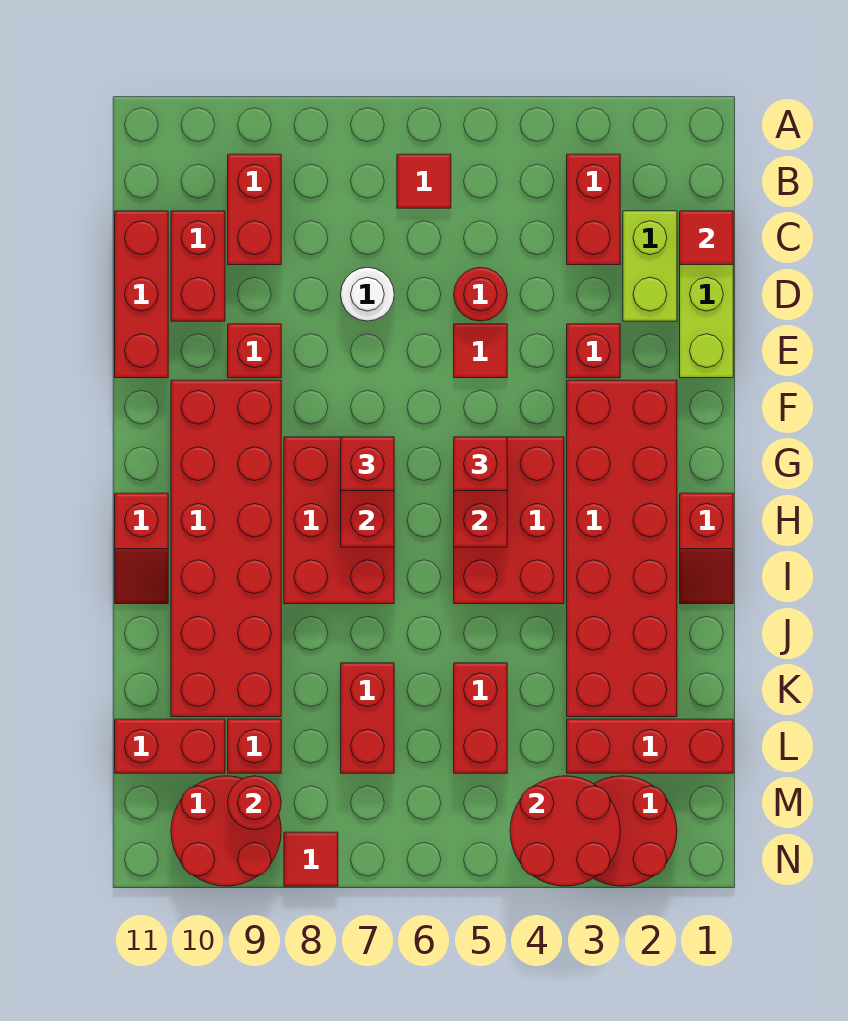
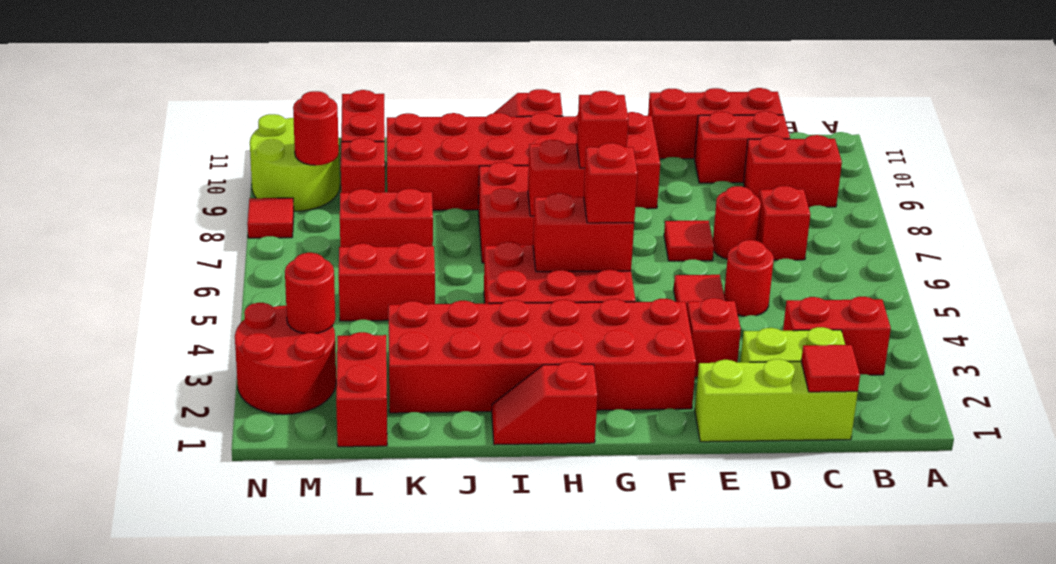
red tile B6 level 1 -> red tile E7 level 1
white round brick D7 level 1 -> red round brick D7 level 1
red brick E9 level 1 -> red brick C7 level 1
red brick L1:L3 level 1 -> red brick L1:L2 level 1
red round brick M3:N4 level 2 -> red round brick M3 level 2
red round brick M9:N10 level 1 -> lime round brick M9:N10 level 1

